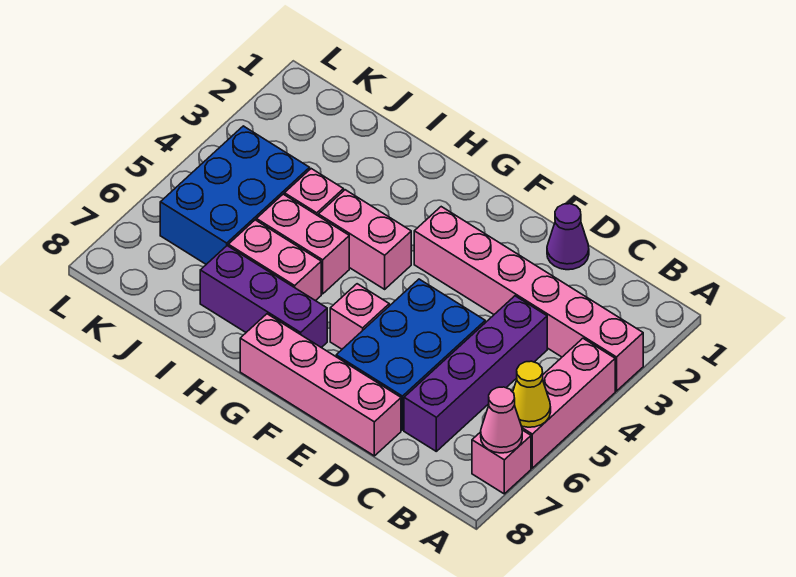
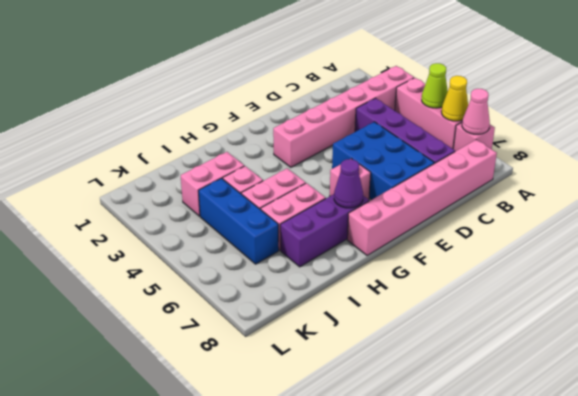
none -> lime cone A5 level 2
purple cone D1 level 1 -> purple cone G7 level 2
pink brick D8:G8 level 1 -> pink brick B8:G8 level 1
pink brick G4:H4 level 1 -> pink brick I3:J3 level 1
blue brick J4:K6 level 1 -> blue brick J4:J6 level 1

